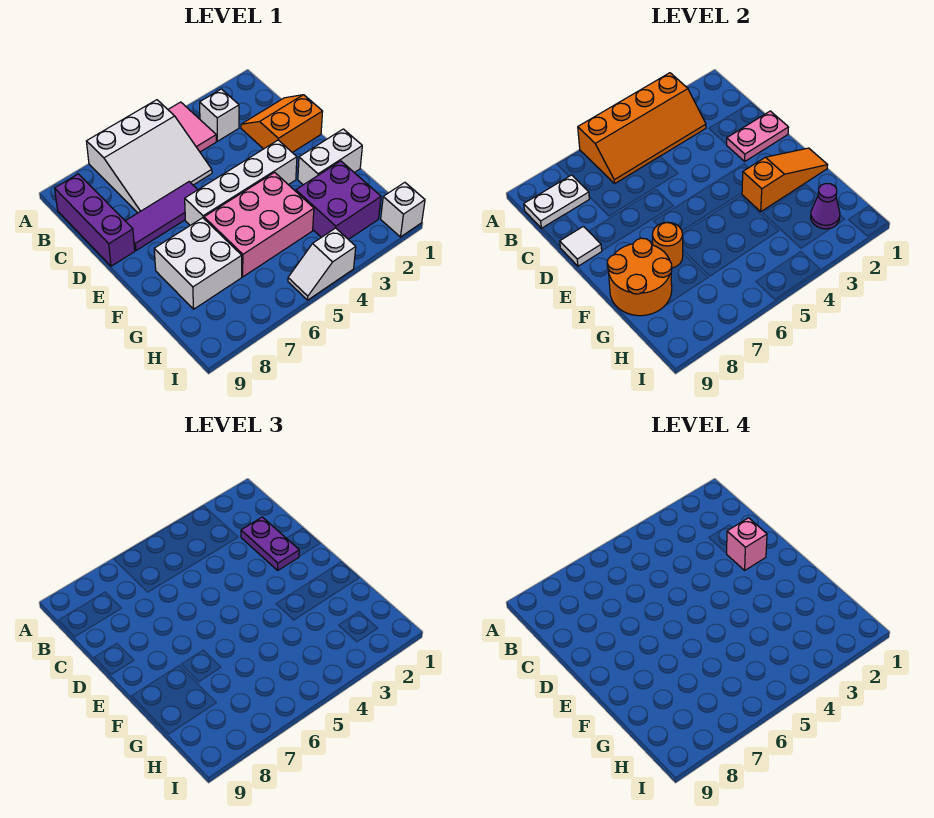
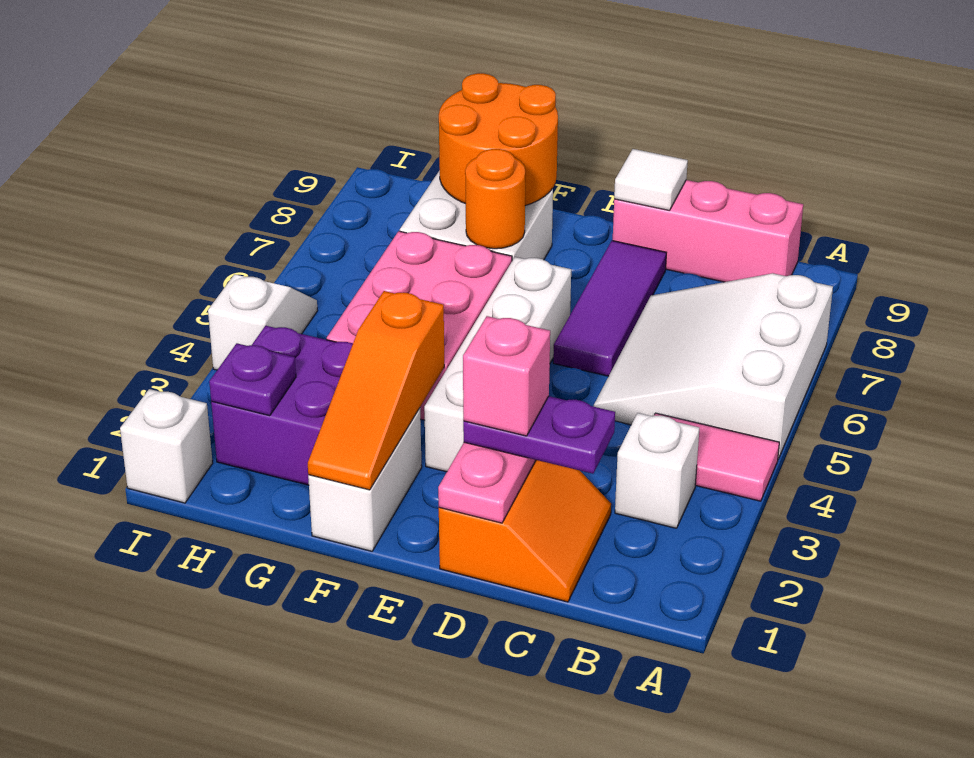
orange slope A3:B6 level 2 top A -> none
white plate B8:B9 level 2 -> none
purple brick B9:D9 level 1 -> pink brick B9:D9 level 1
purple cone H2 level 2 -> purple plate H2 level 2

